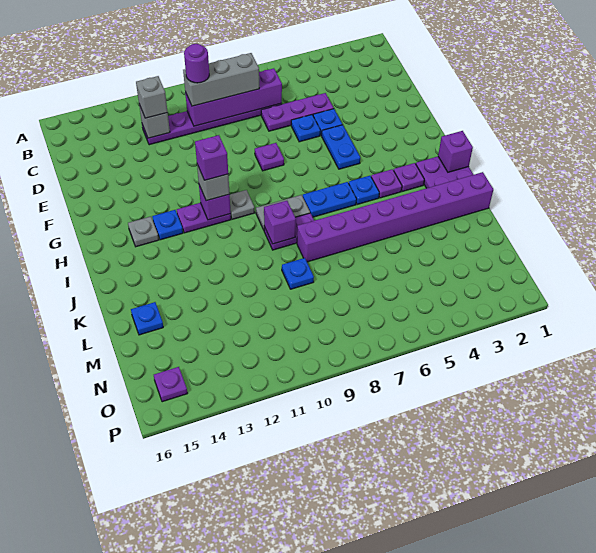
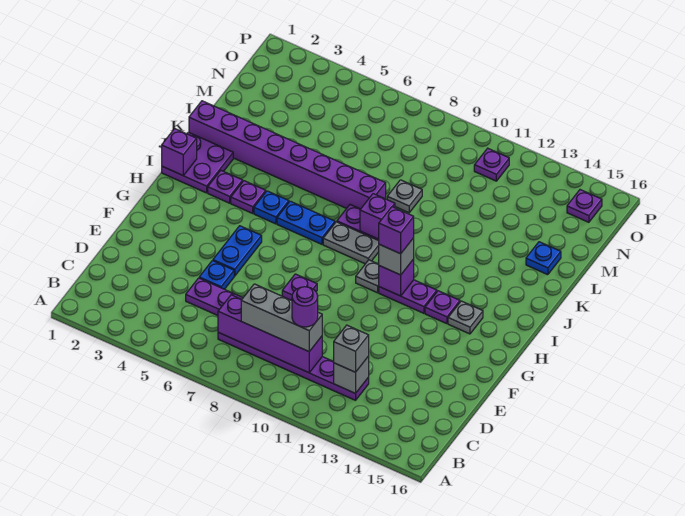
blue plate E6 level 1 -> none
blue plate H13 level 1 -> purple plate H13 level 1
blue plate L9 level 1 -> grey plate L9 level 1
none -> purple plate O11 level 1

